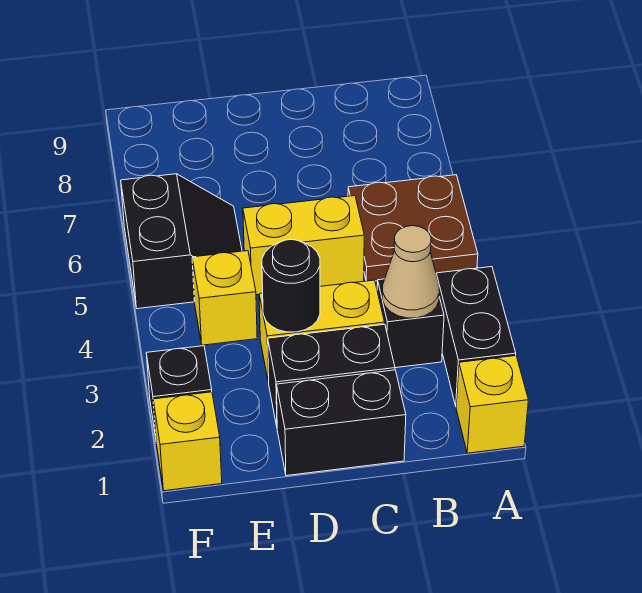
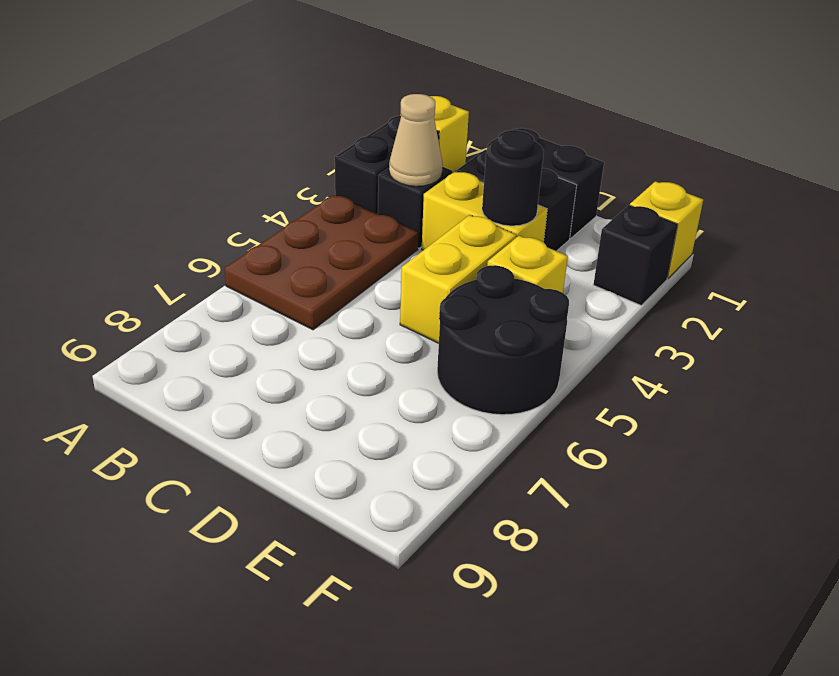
brown plate A5:B6 level 1 -> brown plate A4:B6 level 1
yellow brick C5:D5 level 1 -> yellow brick D4:D5 level 1
black slope E5:F6 level 1 top F -> black round brick E5:F6 level 1

